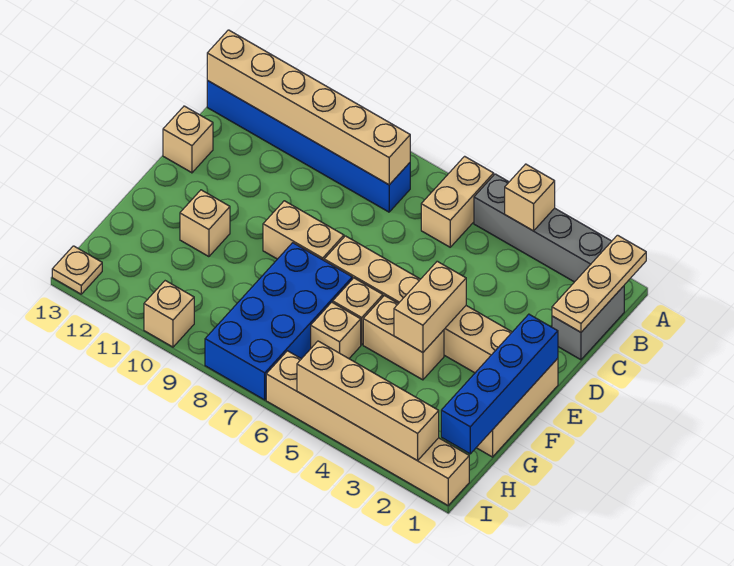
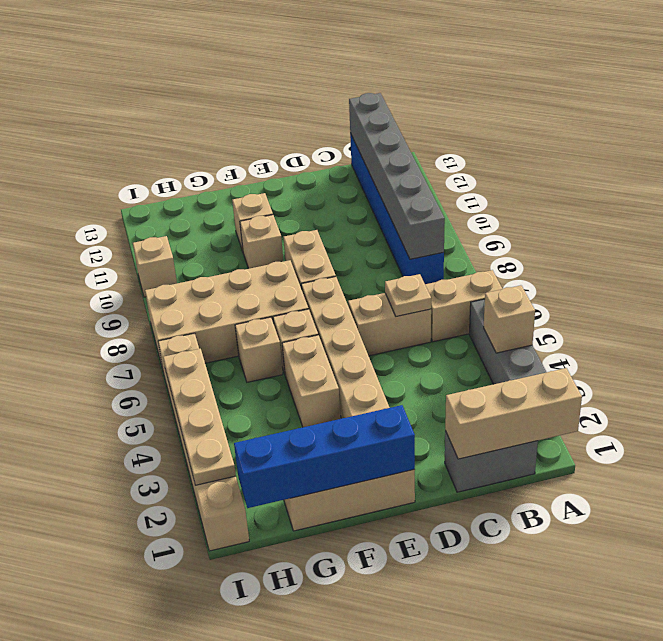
tan plate A1:C1 level 2 -> tan brick A1:C1 level 2
tan brick B8:B13 level 2 -> grey brick B8:B13 level 2
tan brick D13 level 1 -> tan brick F10 level 1
tan brick E4:F4 level 2 -> tan brick C6:D6 level 1
blue brick F7:I8 level 1 -> tan brick F7:I8 level 1
tan brick I2:I5 level 2 -> tan plate I2:I5 level 2
tan plate I13 level 1 -> tan plate C6 level 2

